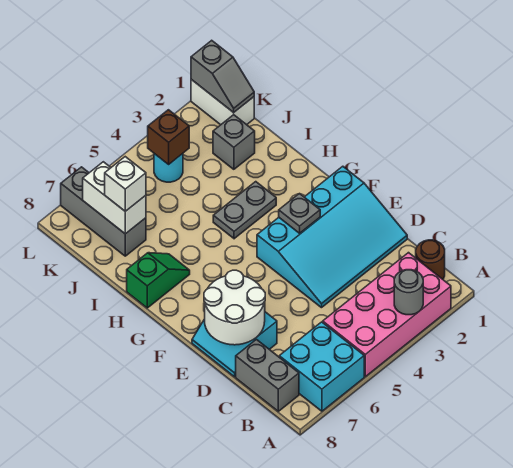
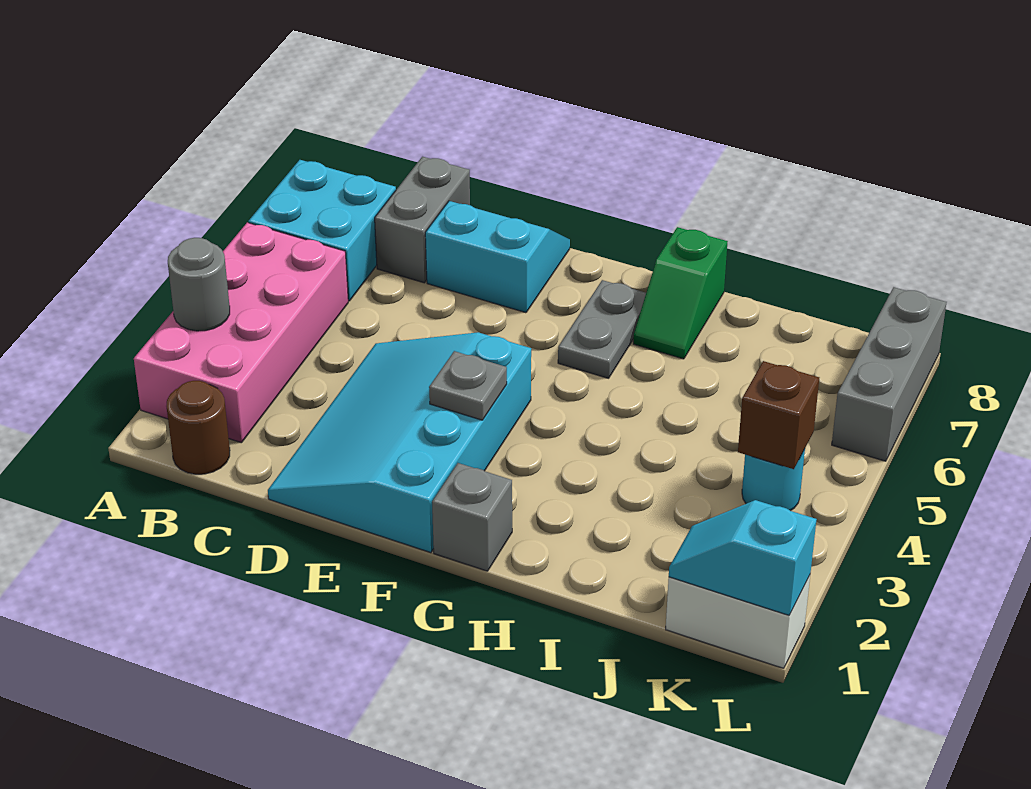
grey brick B8:C8 level 1 -> grey brick C7:C8 level 1
white round brick D7:E8 level 2 -> none
grey plate H3:H4 level 1 -> grey plate G6:G7 level 1
grey brick J2 level 1 -> grey brick G1 level 1
grey brick J7:L7 level 1 -> grey brick L6:L8 level 1
white brick J7:K7 level 2 -> none
white brick J7 level 3 -> none
grey slope K1:L1 level 2 top L -> cyan slope K1:L1 level 2 top L

